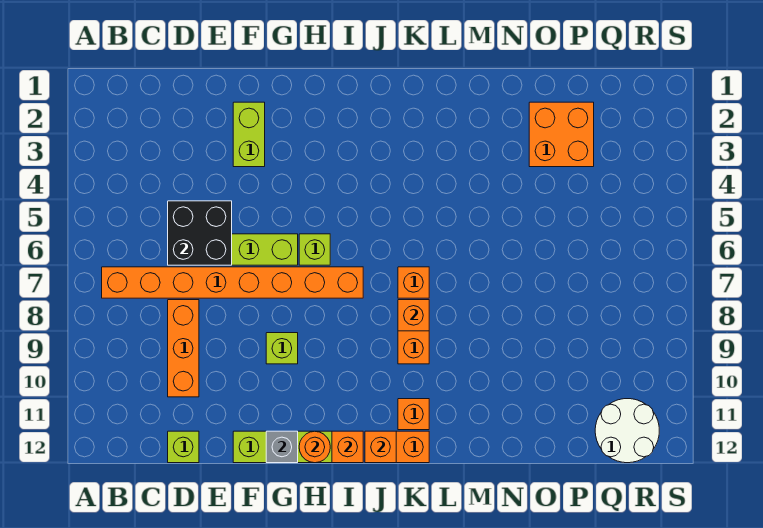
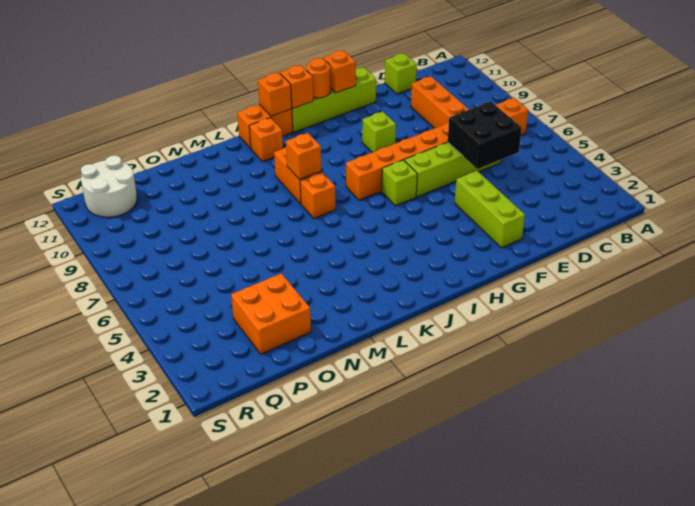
lime brick F2:F3 level 1 -> lime brick F2:F4 level 1
grey brick G12 level 2 -> orange brick G12 level 2

